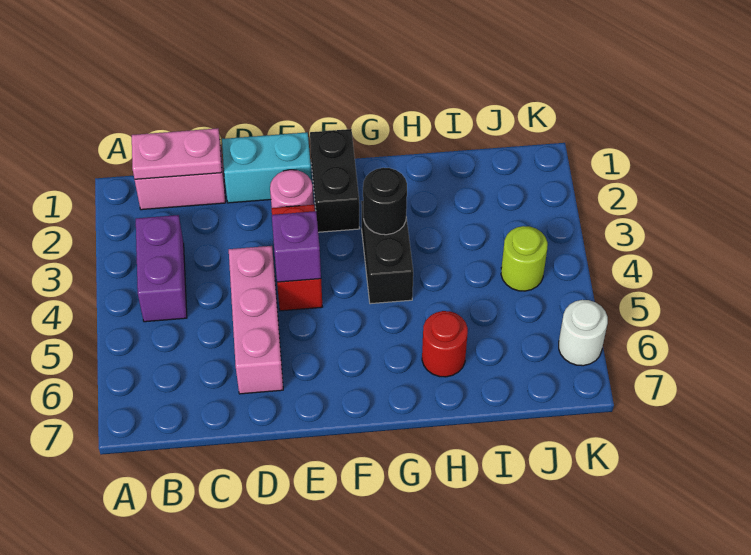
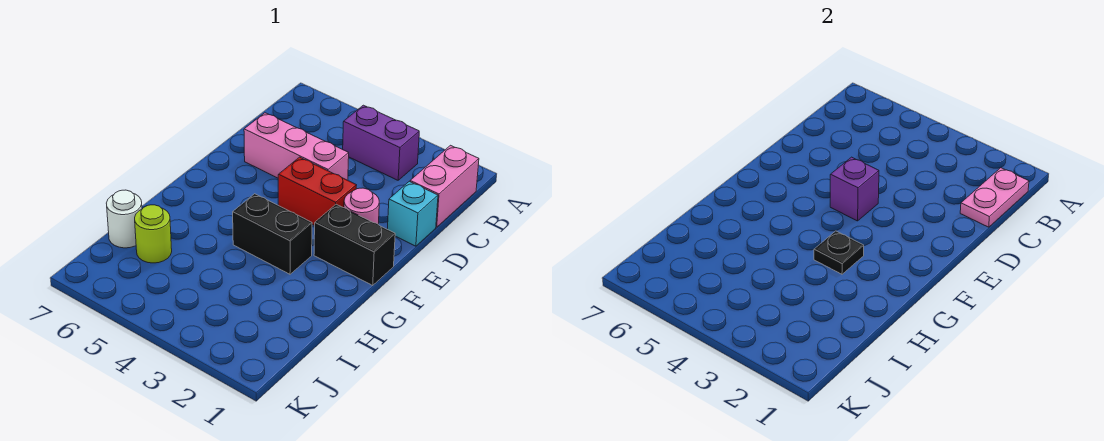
cyan brick D1:E1 level 1 -> cyan brick D1 level 1
black round brick G3 level 2 -> black plate G3 level 2
red round brick H6 level 1 -> none
lime round brick J4 level 1 -> lime round brick I6 level 1
white round brick K6 level 1 -> white round brick I7 level 1

